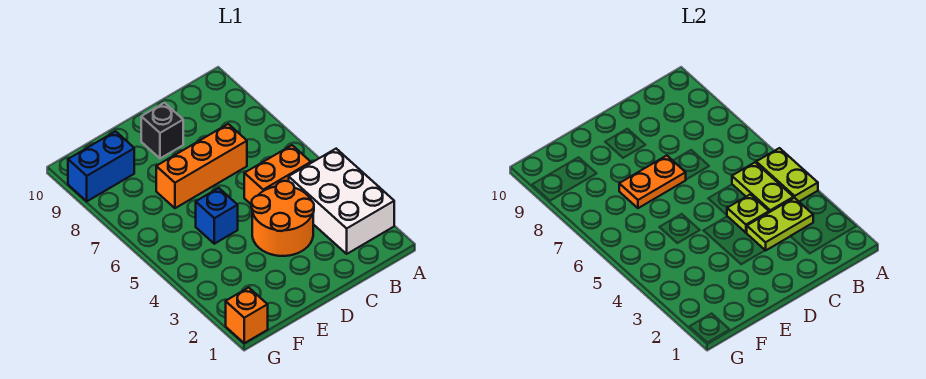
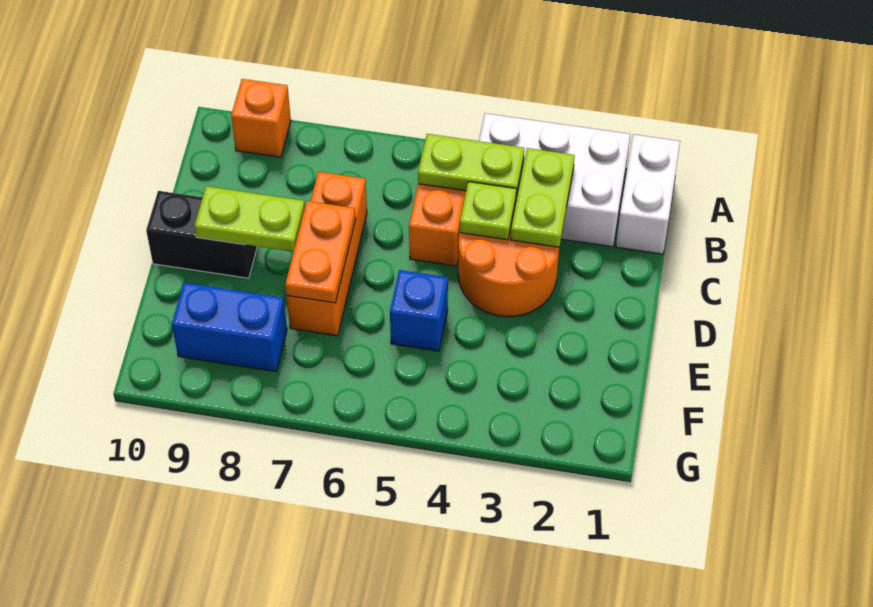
none -> white brick A1:B1 level 1
lime plate A4:A5 level 2 -> lime plate D8:D9 level 2
black brick D9 level 1 -> black brick D9:D10 level 1
blue brick F9:G9 level 1 -> blue brick F8:F9 level 1
orange brick G1 level 1 -> orange brick A9 level 1

